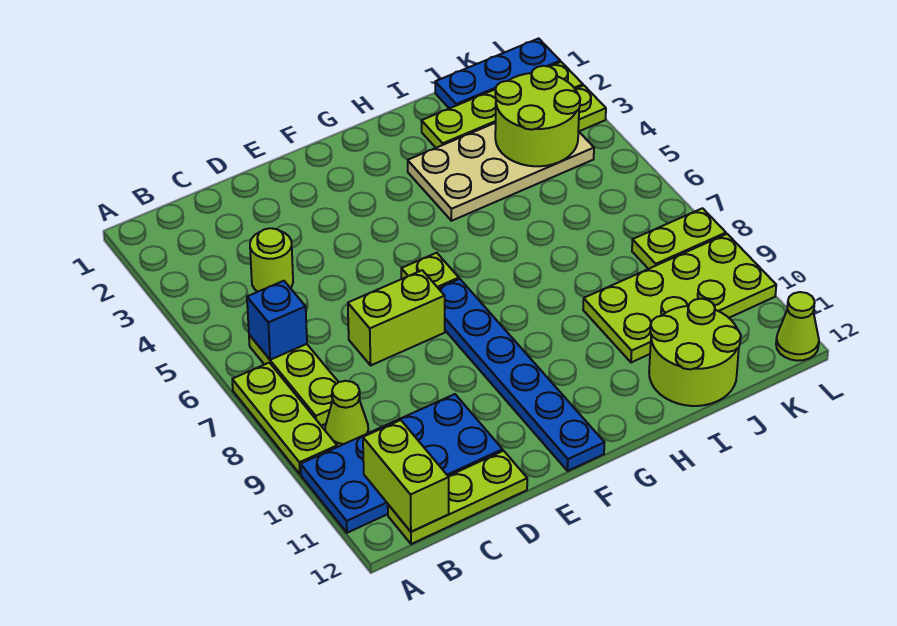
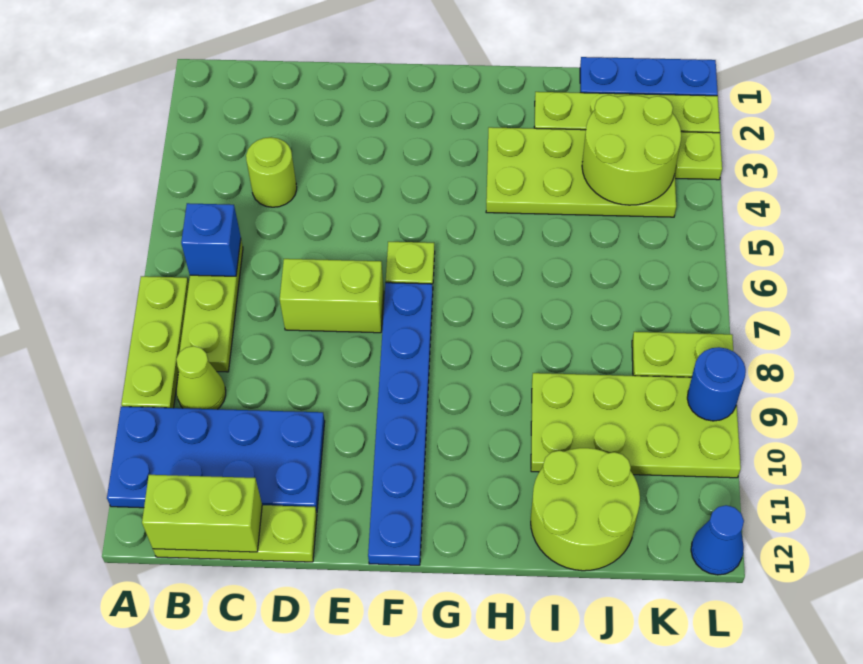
lime brick B11:B12 level 2 -> lime brick B12:C12 level 2
tan plate H3:K4 level 1 -> lime plate H3:K4 level 1
none -> blue round brick L9 level 2
lime cone L12 level 1 -> blue cone L12 level 1

